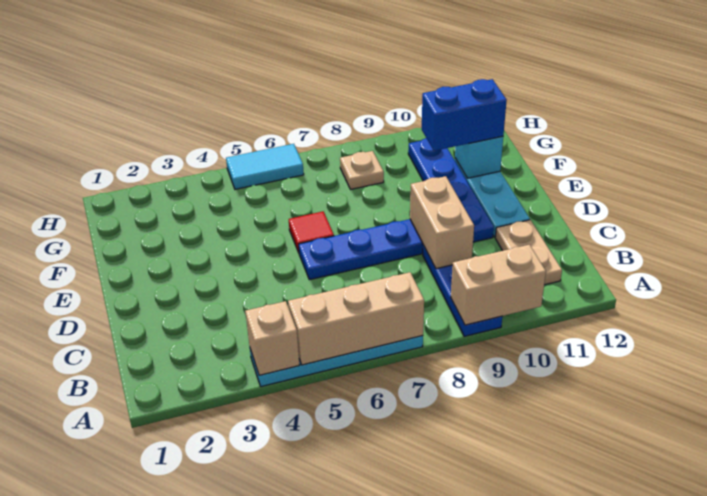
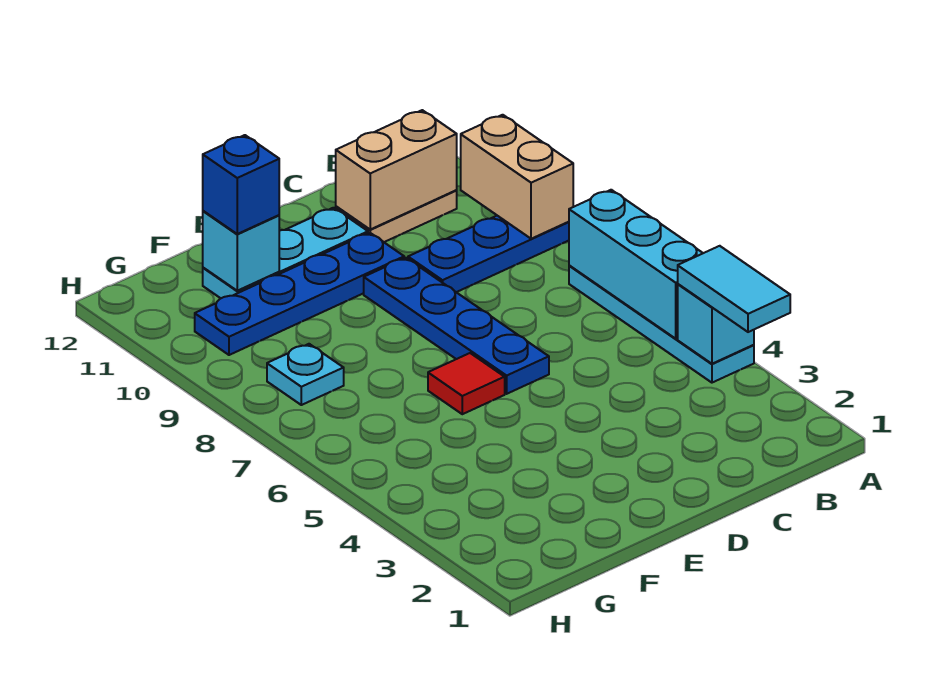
tan brick A4 level 2 -> cyan brick A4 level 2
tan brick A5:A7 level 2 -> cyan brick A5:A7 level 2
tan brick C9:D9 level 2 -> tan brick B11:C11 level 2
blue brick F10:F11 level 3 -> blue brick F11 level 3
tan plate G8 level 1 -> cyan plate G8 level 1
cyan tile H5:H6 level 1 -> cyan tile A3:A4 level 3

